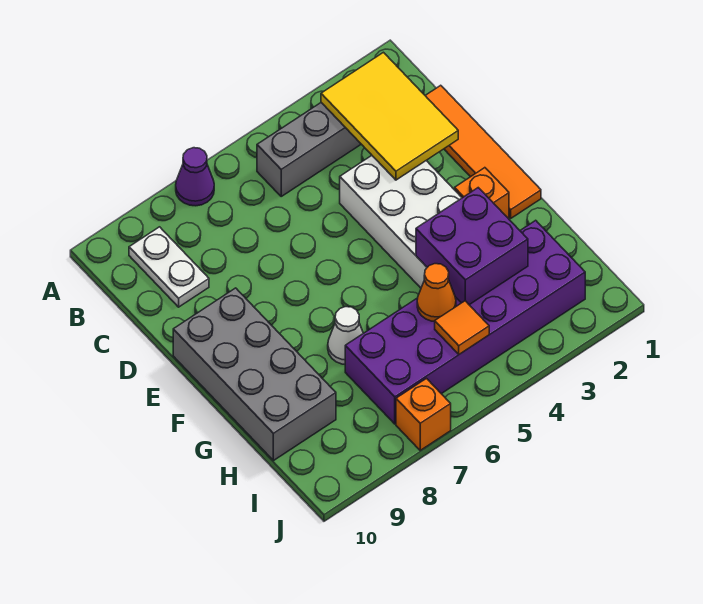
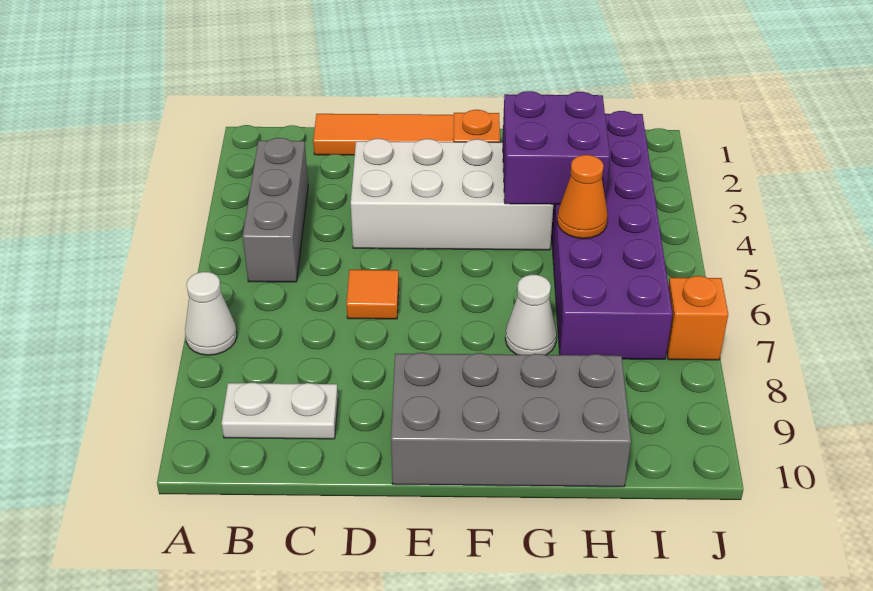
purple cone A7 level 1 -> white cone A7 level 1
yellow tile B2:D3 level 2 -> none
orange tile I5 level 2 -> orange tile D6 level 1

